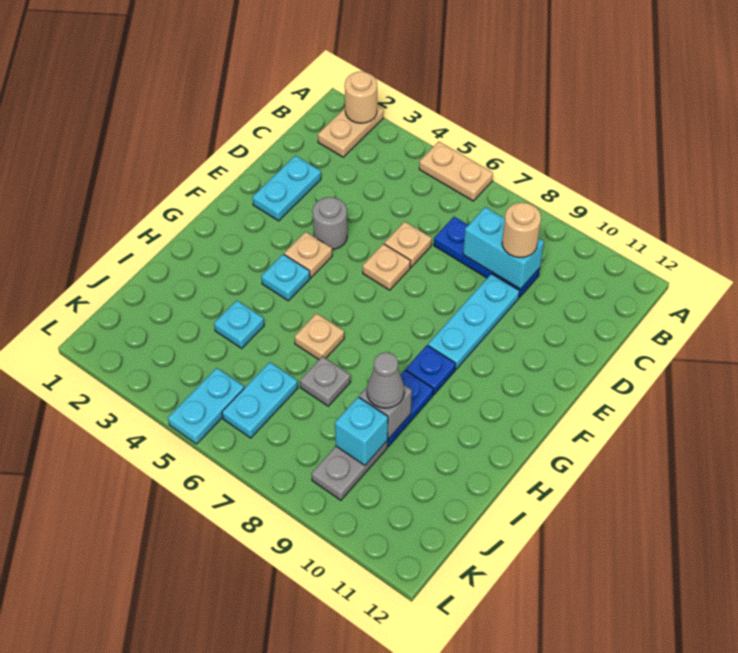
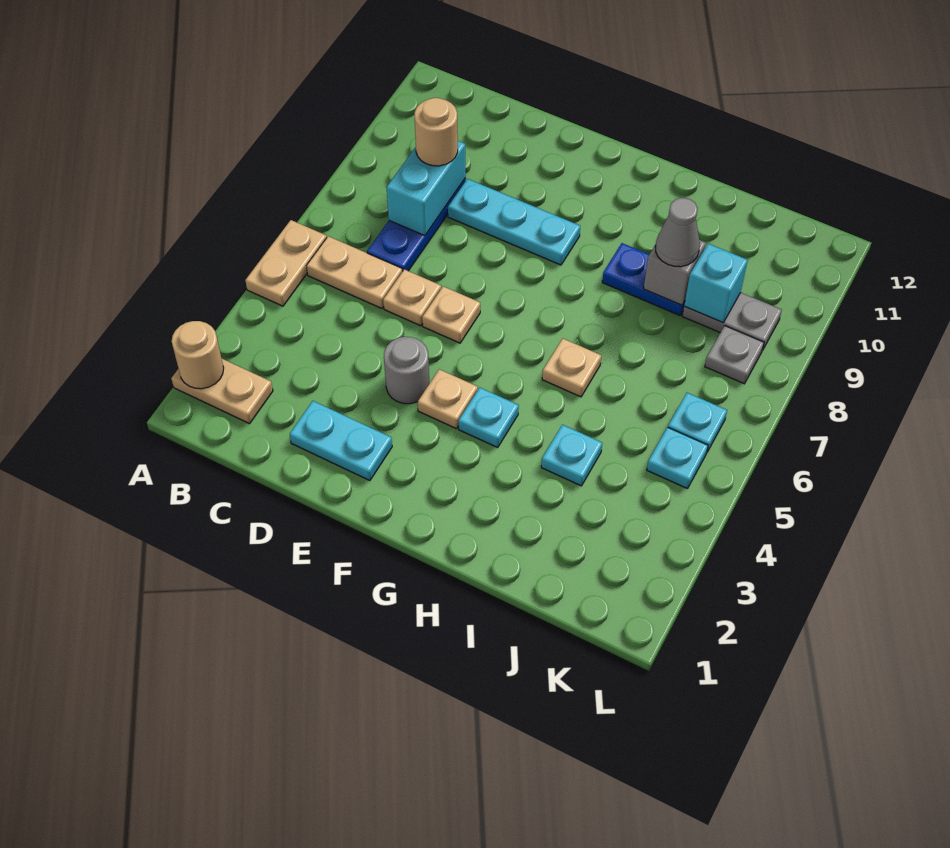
none -> tan plate B6:C6 level 1
blue plate G9 level 1 -> none
grey plate I7 level 1 -> grey plate K8 level 1
cyan plate J6:K6 level 1 -> cyan plate K6 level 1
cyan plate K5:L5 level 1 -> cyan plate K5 level 1

